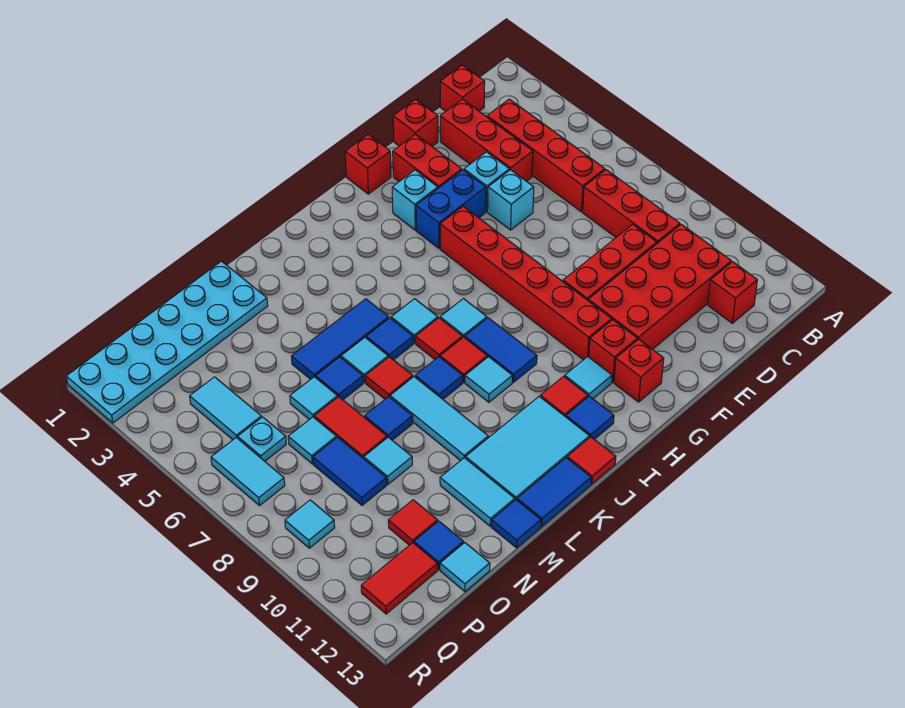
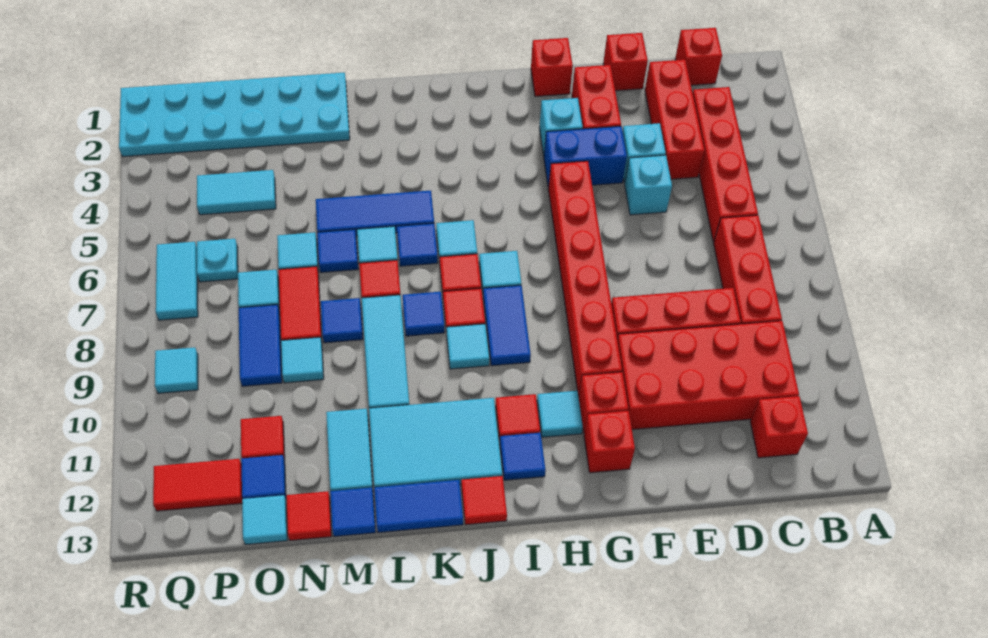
none -> red tile N13 level 1
cyan tile P4:P5 level 1 -> cyan tile O4:P4 level 1

